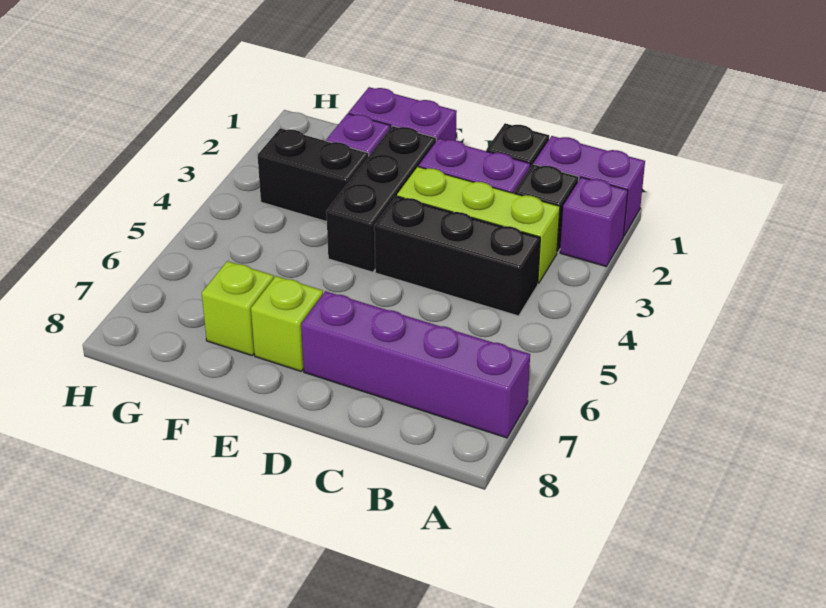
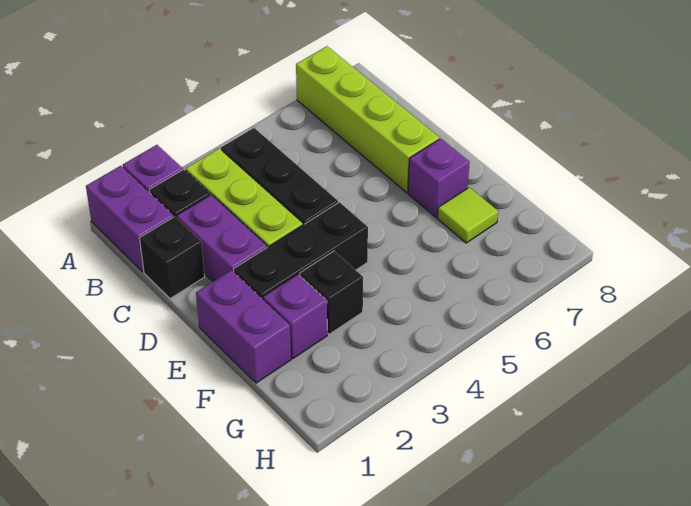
purple brick A7:D7 level 1 -> lime brick A7:D7 level 1
lime brick E7 level 1 -> purple brick E7 level 1
black brick F3:G3 level 1 -> black brick F3 level 1
lime brick F7 level 1 -> lime tile F7 level 1

